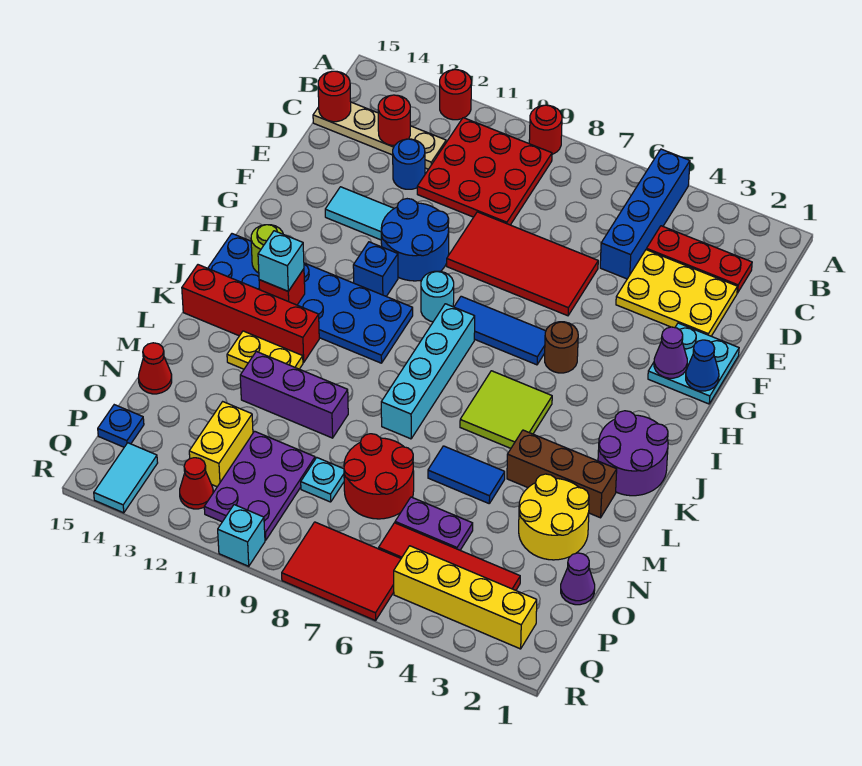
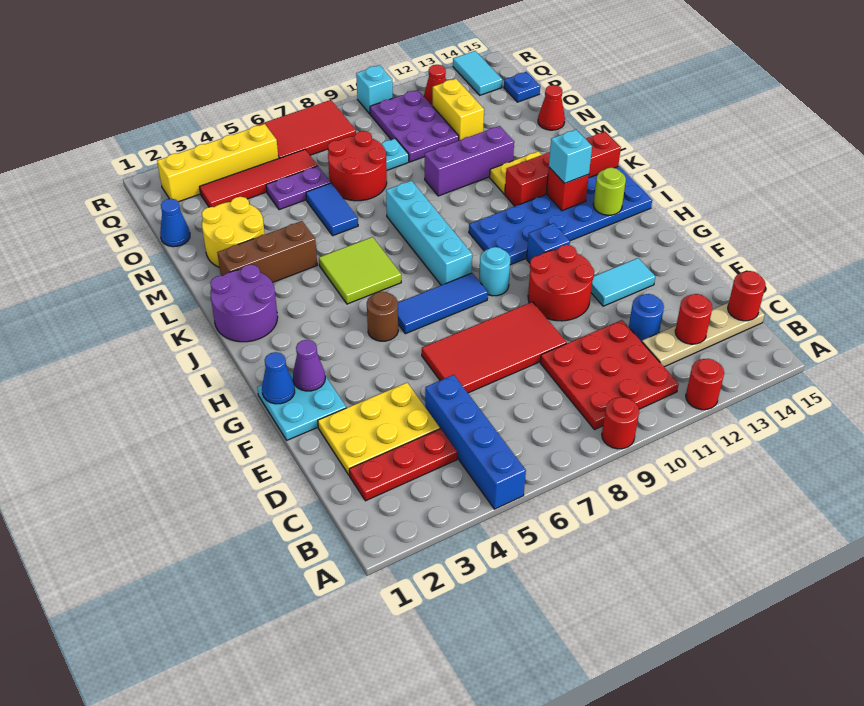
blue round brick F10:G11 level 1 -> red round brick F10:G11 level 1
blue tile M5:M6 level 1 -> blue tile M6:N6 level 1
purple cone O1 level 1 -> blue cone O1 level 1

